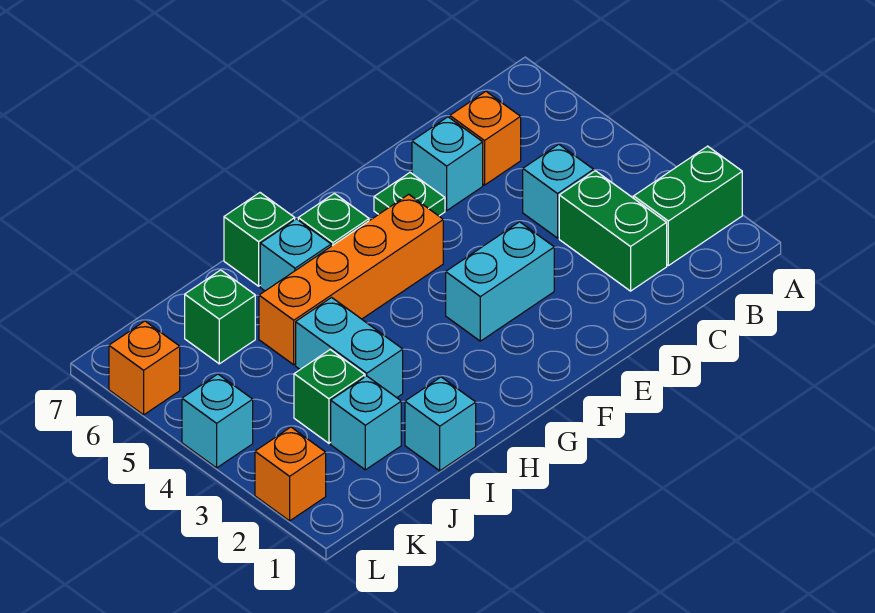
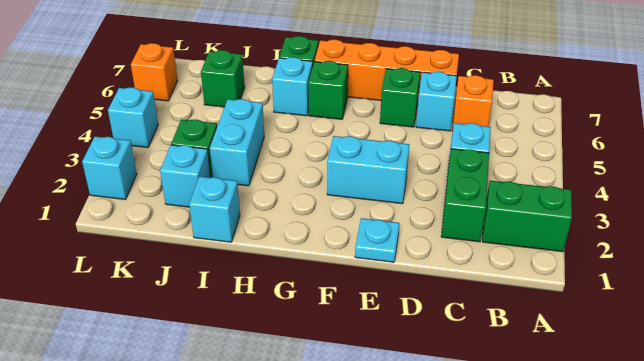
none -> cyan plate E1 level 1
green plate E6 level 1 -> green brick E6 level 1
orange brick F5:I5 level 1 -> orange brick D7:G7 level 1
orange brick L2 level 1 -> cyan brick L2 level 1

